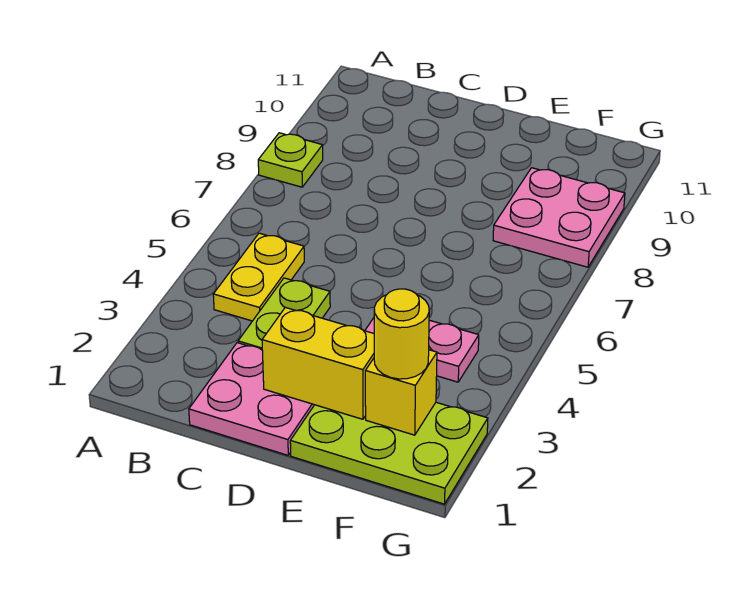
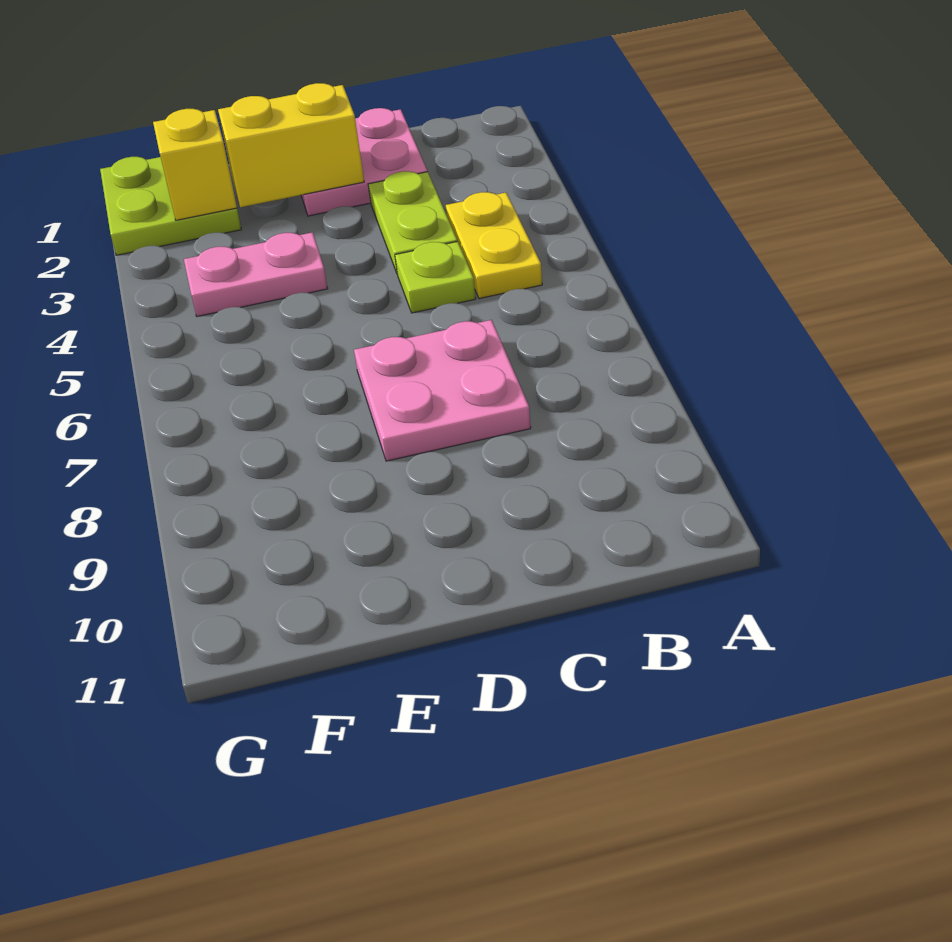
lime plate A8 level 1 -> lime plate C5 level 1
lime plate E1:G2 level 1 -> lime plate F1:G2 level 1
yellow round brick F2 level 3 -> none
pink plate F8:G9 level 1 -> pink plate C7:D8 level 1

